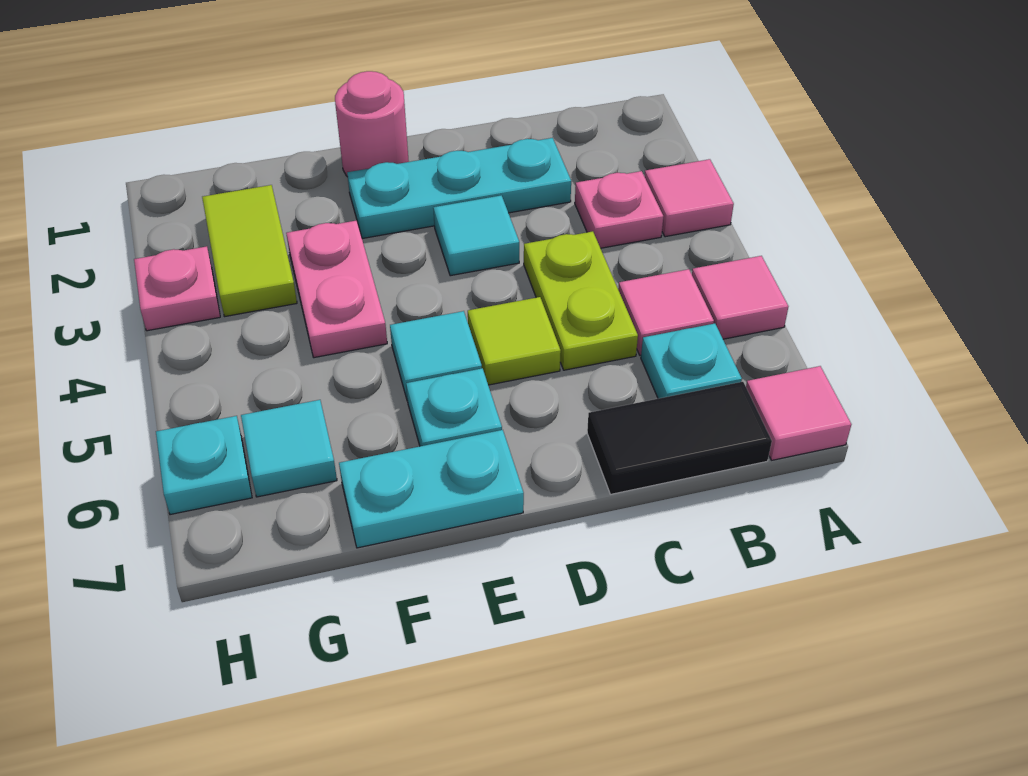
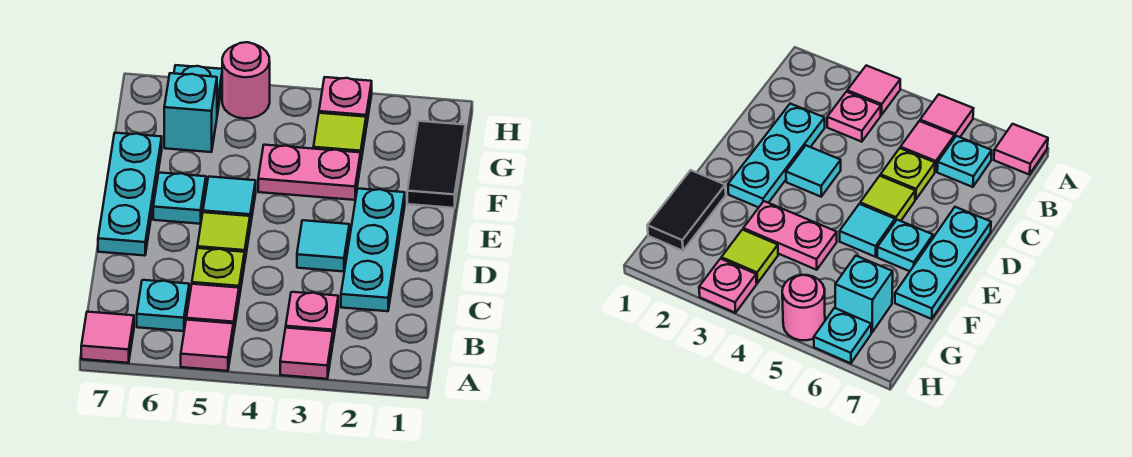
black tile B7:C7 level 1 -> black tile F1:G1 level 1
lime plate C4:C5 level 1 -> lime plate C5 level 1
pink round brick E1 level 1 -> pink round brick H5 level 1
cyan plate E7:F7 level 1 -> cyan plate D7:F7 level 1
lime tile G2:G3 level 1 -> lime tile G3 level 1
cyan tile G6 level 1 -> cyan brick G6 level 1

